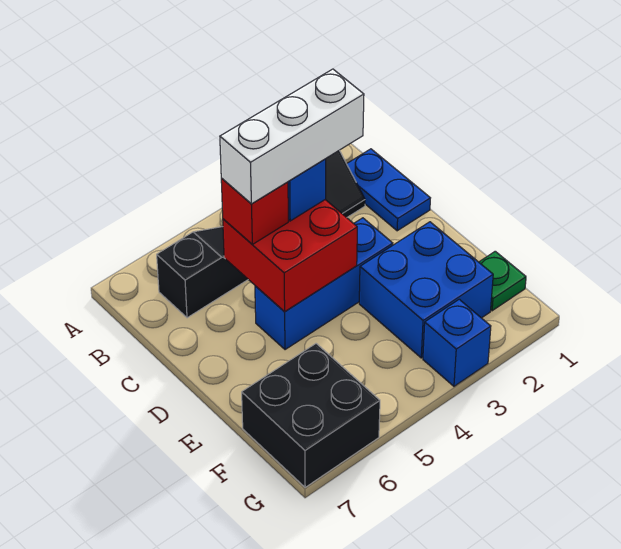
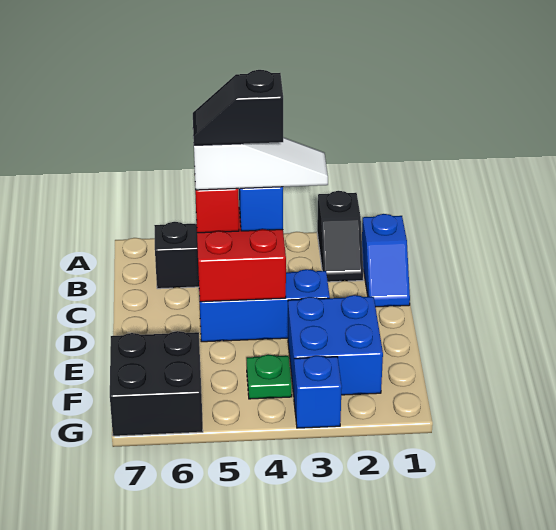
blue plate B1:C1 level 1 -> blue slope B1:C1 level 1 top B
white brick C3:C5 level 4 -> white slope C3:C5 level 4 top 5
none -> black slope C4:C5 level 5 top 4
green plate F1 level 1 -> green plate F4 level 1

